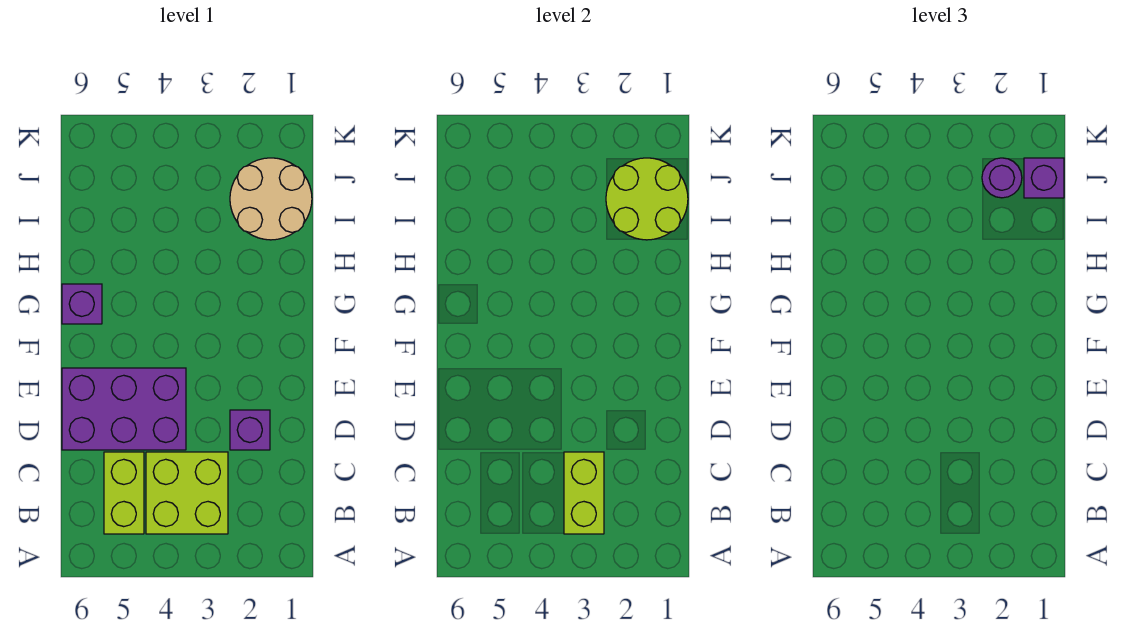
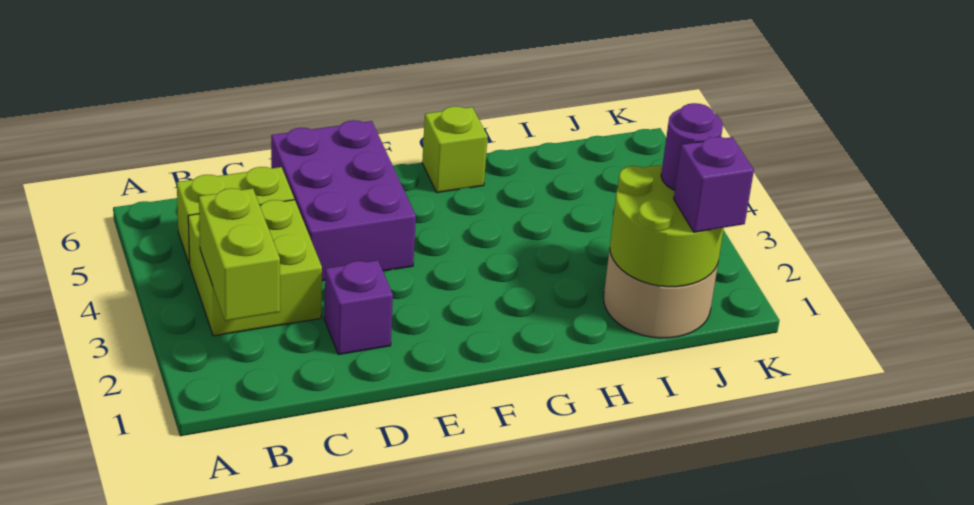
lime brick B3:C3 level 2 -> lime brick B2:B3 level 2
purple brick G6 level 1 -> lime brick G6 level 1

